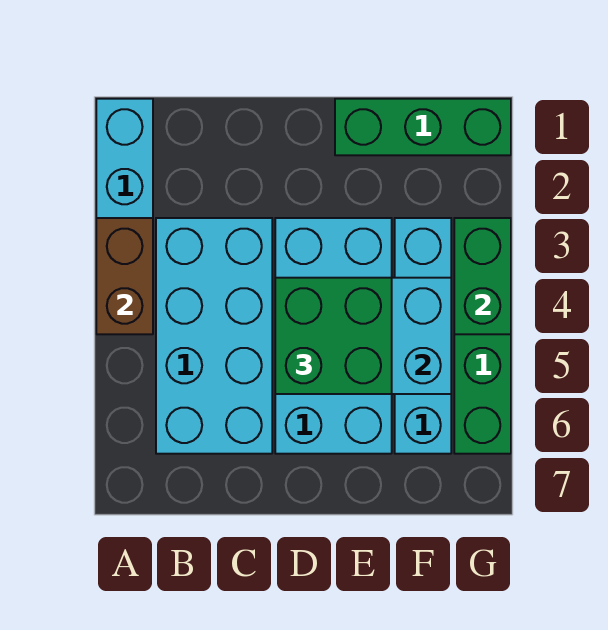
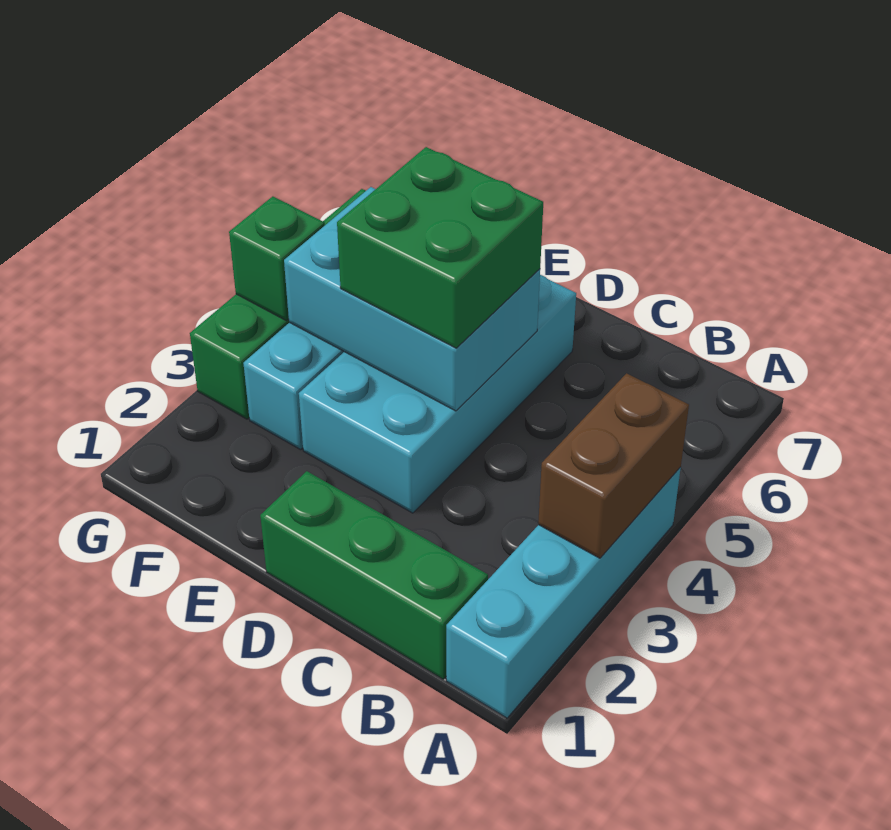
cyan brick B3:C6 level 1 -> none
green brick E1:G1 level 1 -> green brick B1:D1 level 1
green brick G3:G4 level 2 -> green brick G4 level 2

